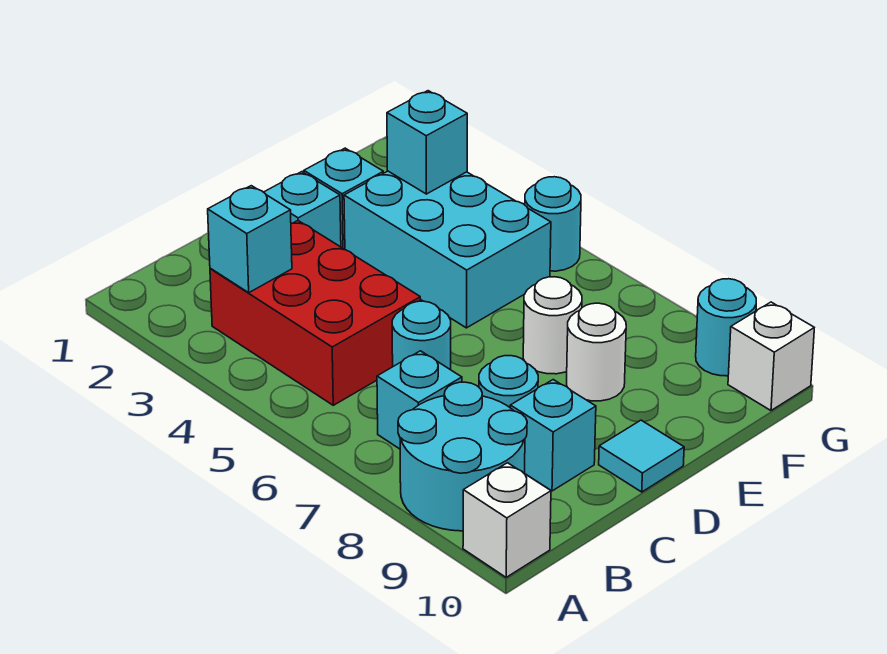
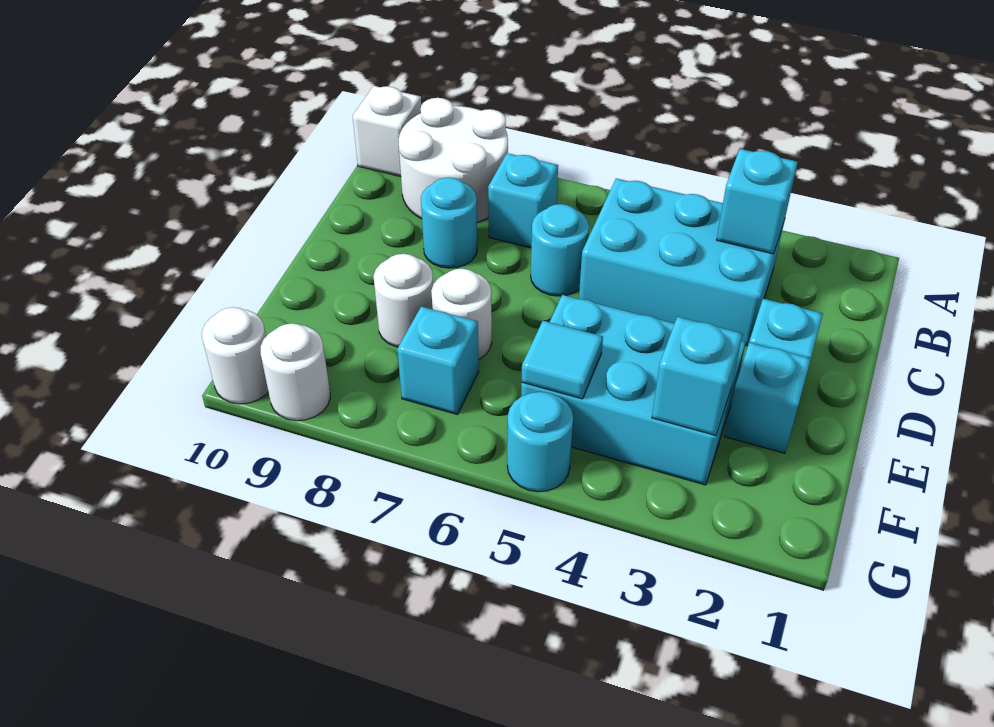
cyan round brick A8:B9 level 1 -> white round brick A8:B9 level 1
red brick B3:C5 level 1 -> cyan brick B3:C5 level 1
cyan brick C9 level 1 -> cyan brick F7 level 1
cyan tile D10 level 1 -> cyan tile F5 level 2
cyan round brick G9 level 1 -> white round brick G9 level 1
white brick G10 level 1 -> white round brick G10 level 1

